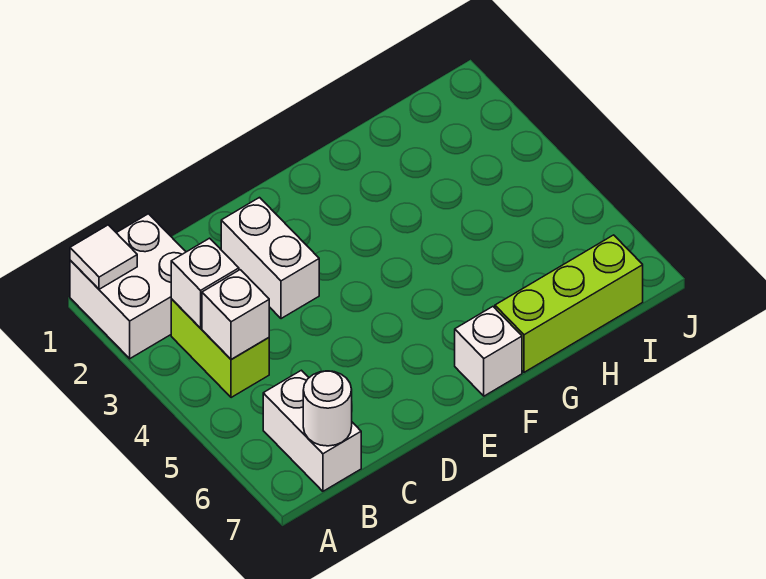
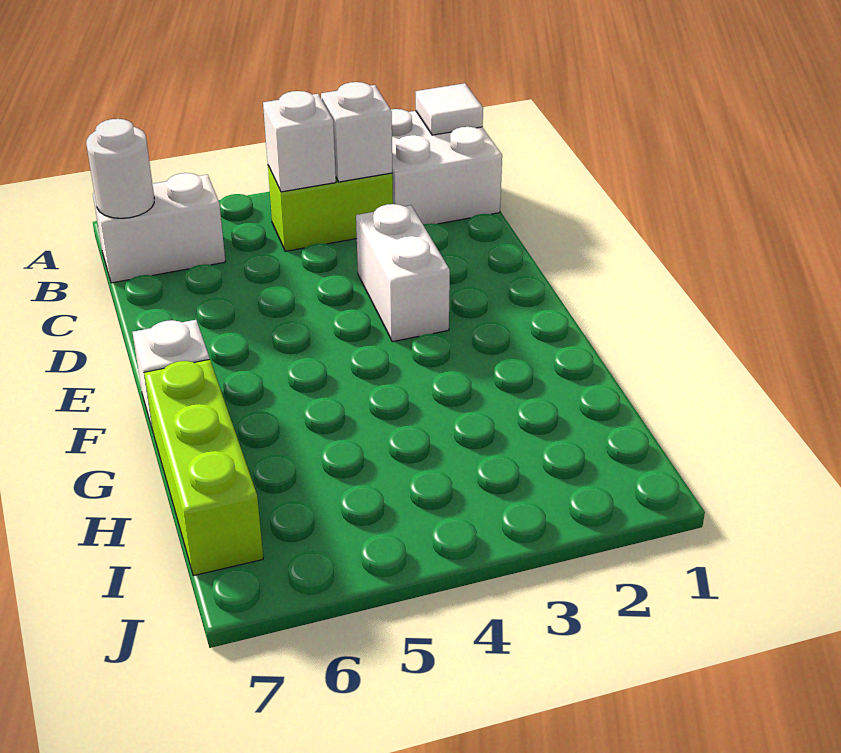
white brick D2:D3 level 1 -> white brick D3:E3 level 1

